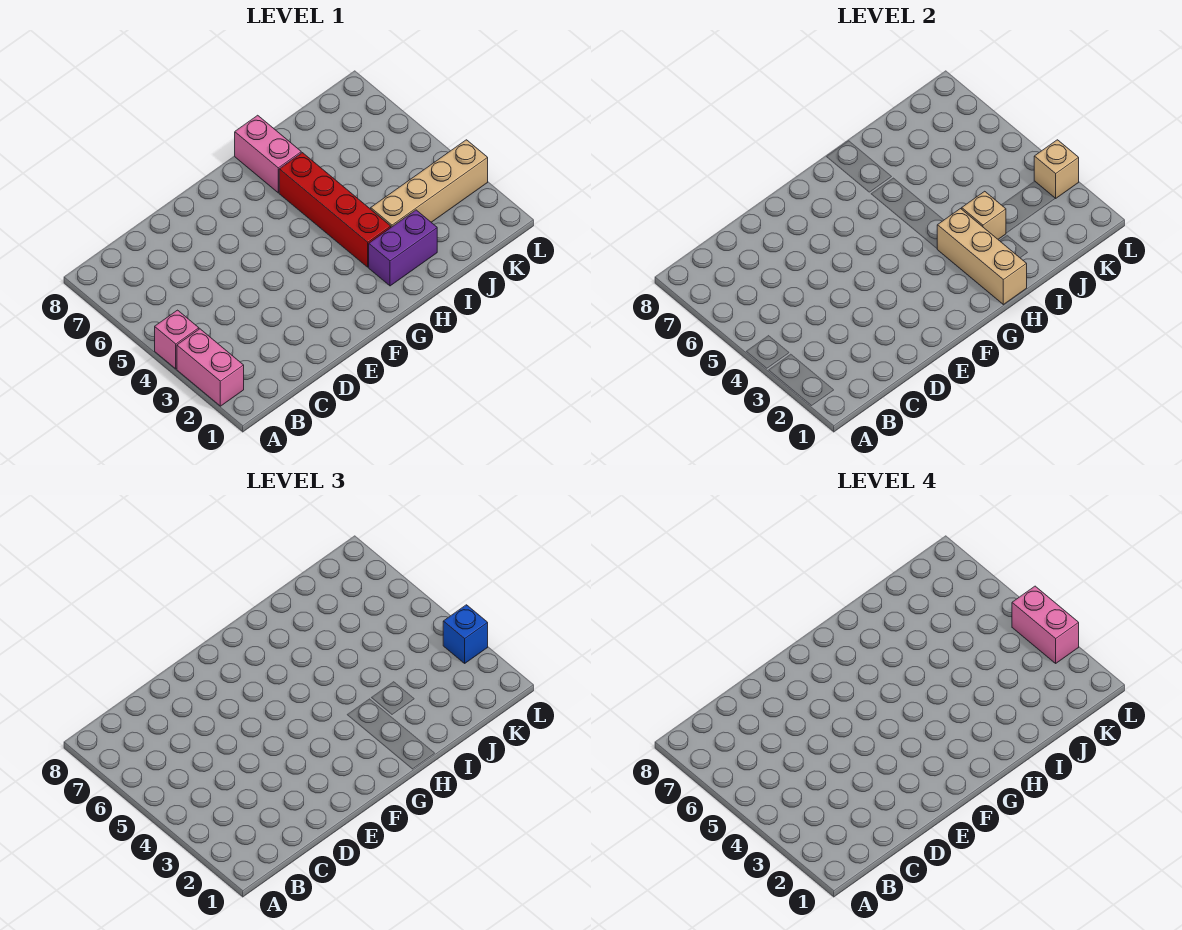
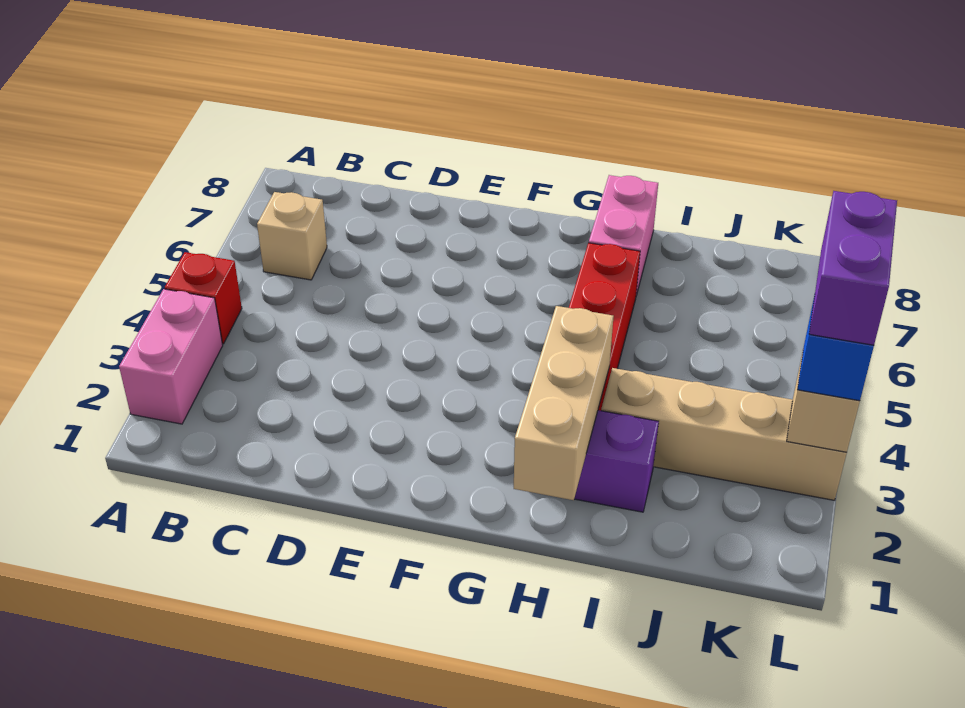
pink brick A4 level 1 -> red brick A4 level 1
tan brick I3 level 2 -> tan brick B6 level 1
pink brick L3:L4 level 4 -> purple brick L3:L4 level 4

